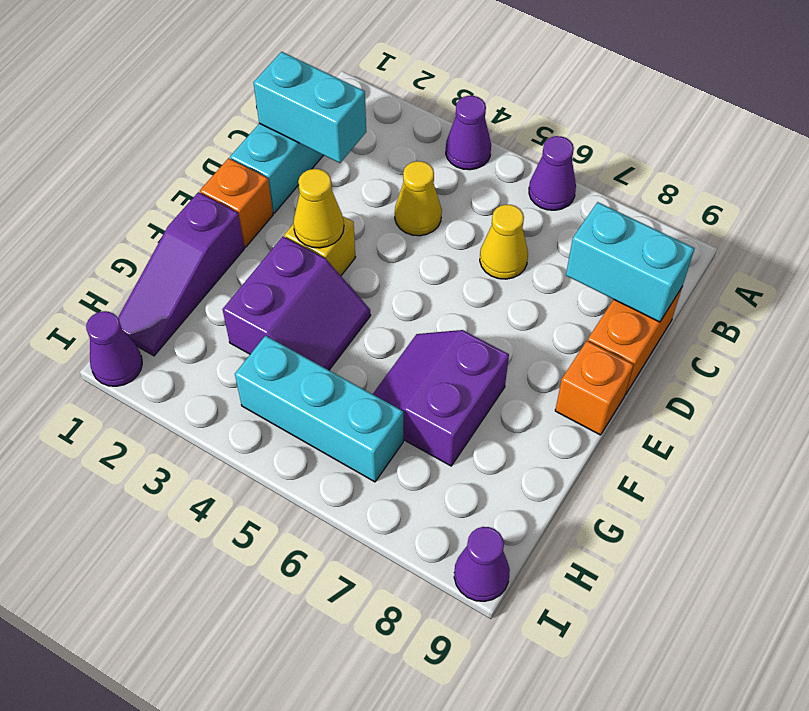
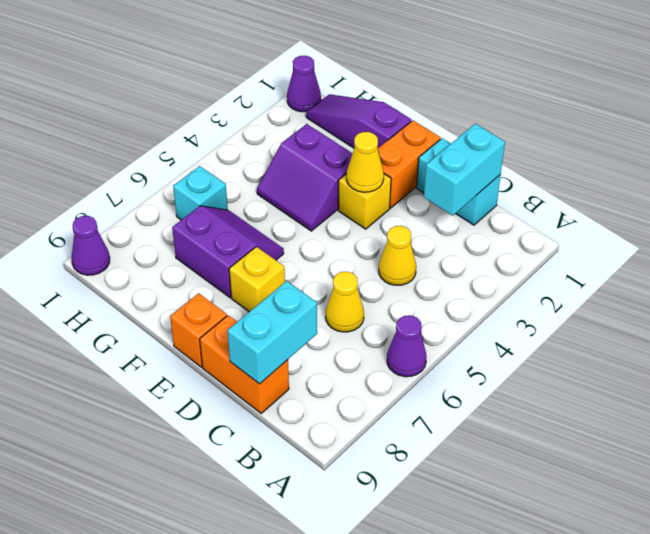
purple cone A4 level 1 -> none
orange brick E1 level 1 -> orange brick E1:E2 level 1
none -> yellow brick E7 level 1
cyan brick H4:H6 level 1 -> cyan brick H6 level 1

